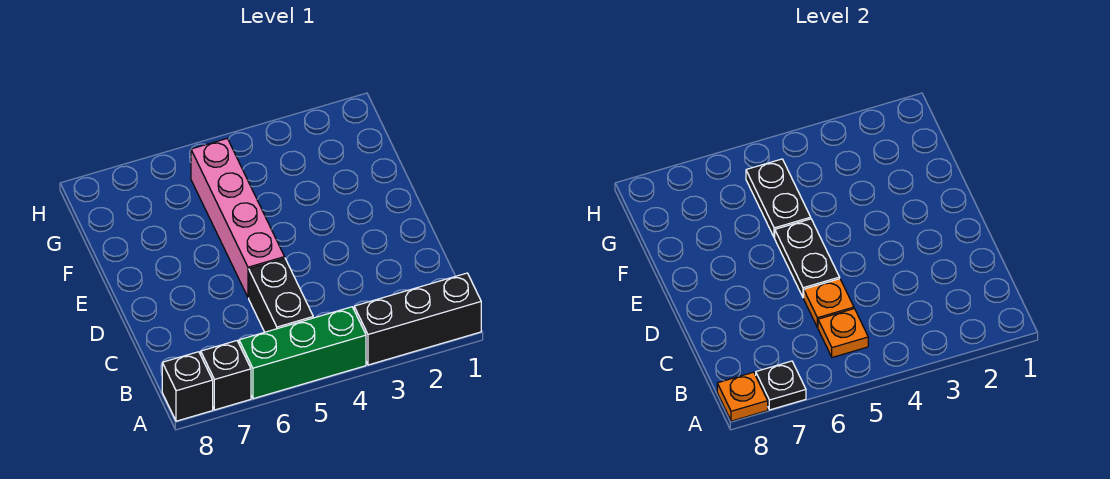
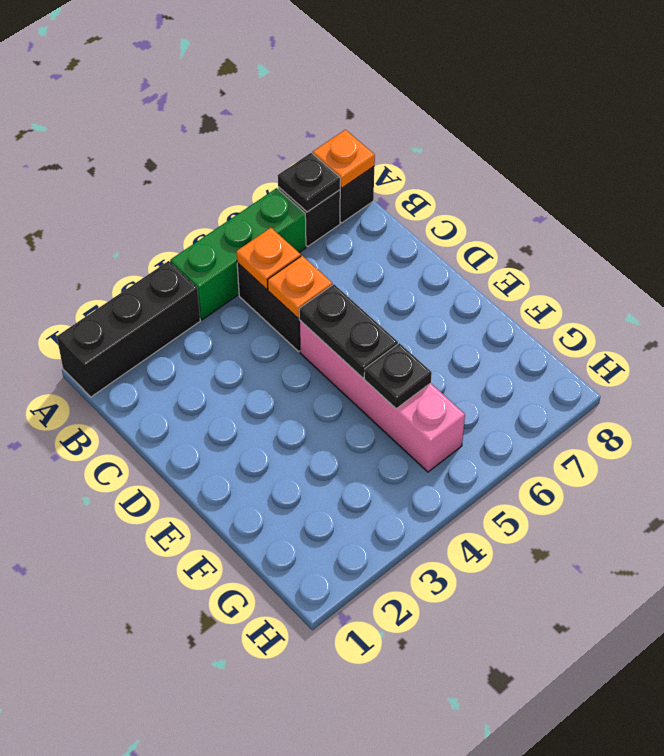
black plate F5:G5 level 2 -> black plate F5 level 2

